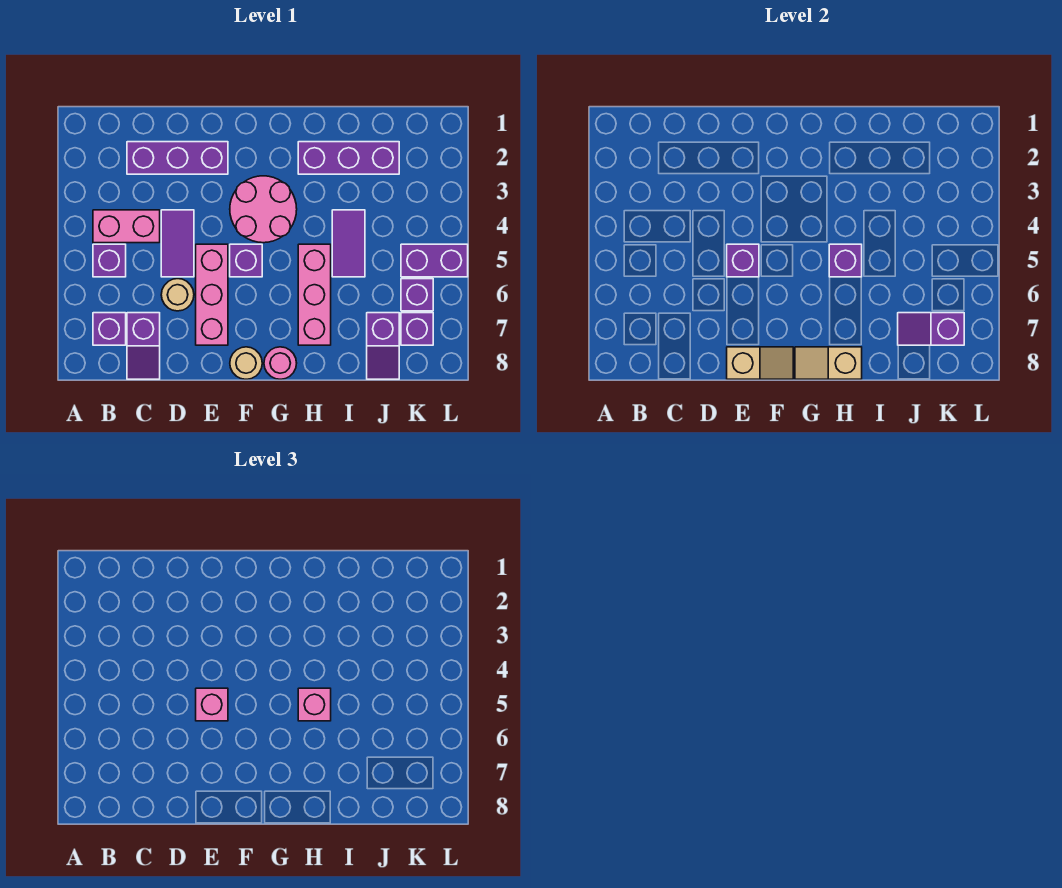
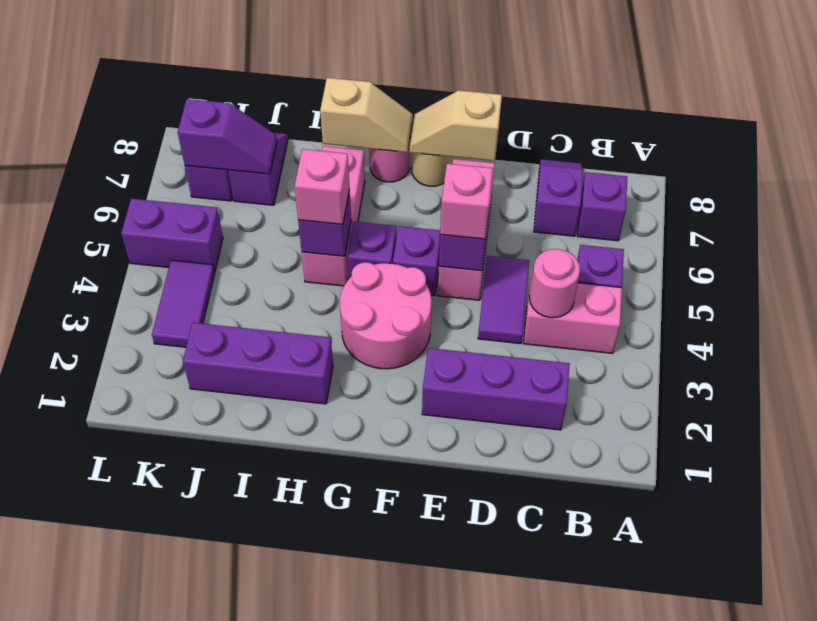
none -> pink round brick C4 level 2
tan round brick D6 level 1 -> none
purple tile I4:I5 level 1 -> purple tile K3:K4 level 1
purple brick K6 level 1 -> purple brick G5 level 1

